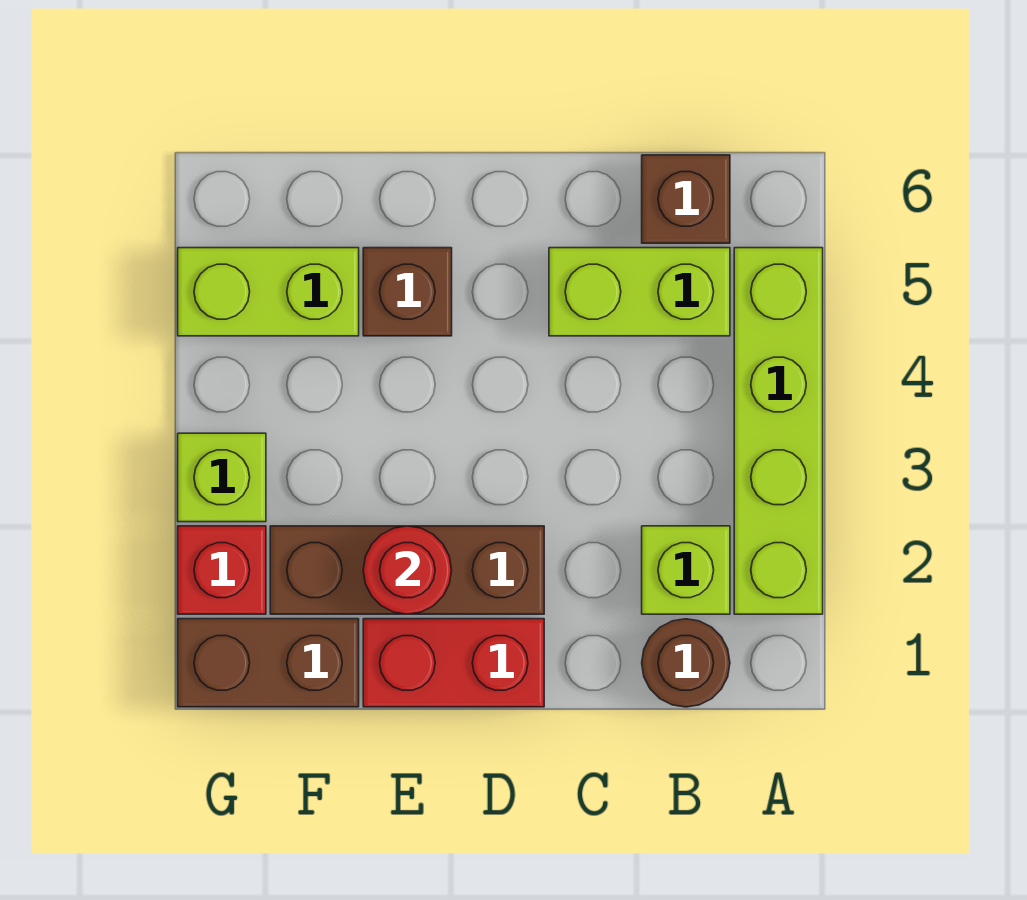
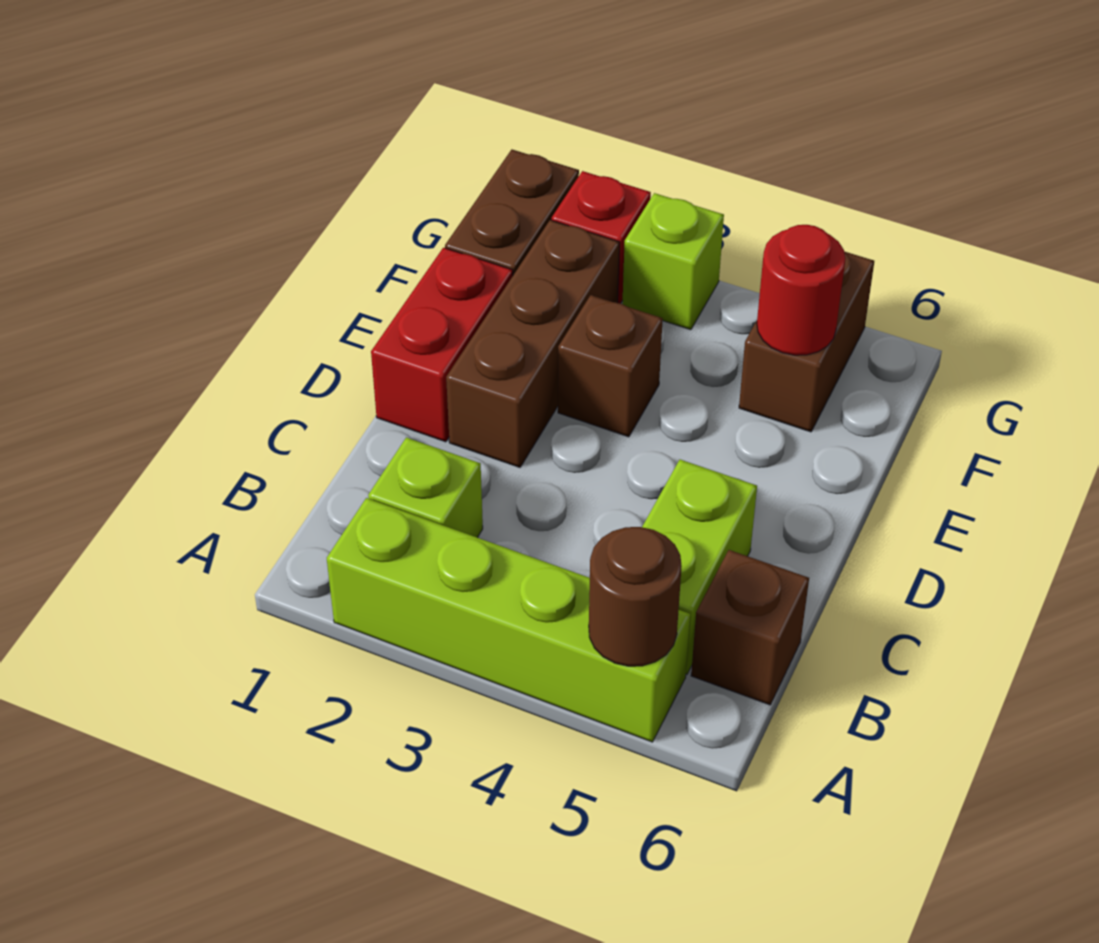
brown round brick B1 level 1 -> brown round brick A5 level 2
red round brick E2 level 2 -> red round brick F5 level 2
brown brick E5 level 1 -> brown brick E3 level 1
lime brick F5:G5 level 1 -> brown brick F5:G5 level 1

